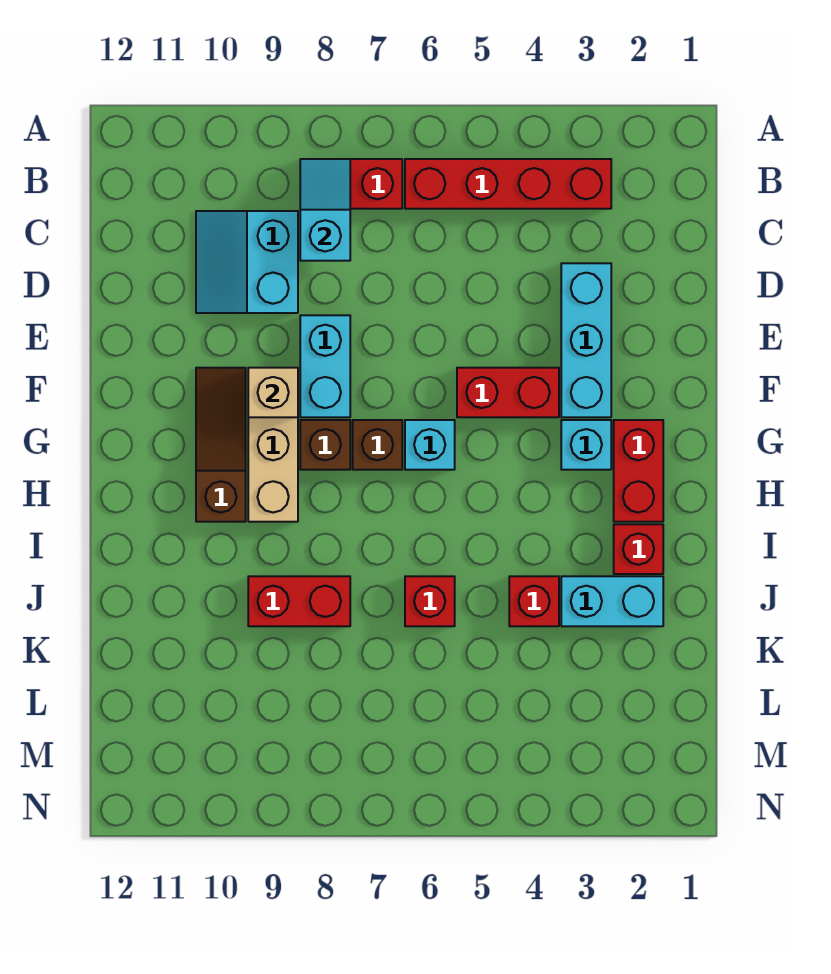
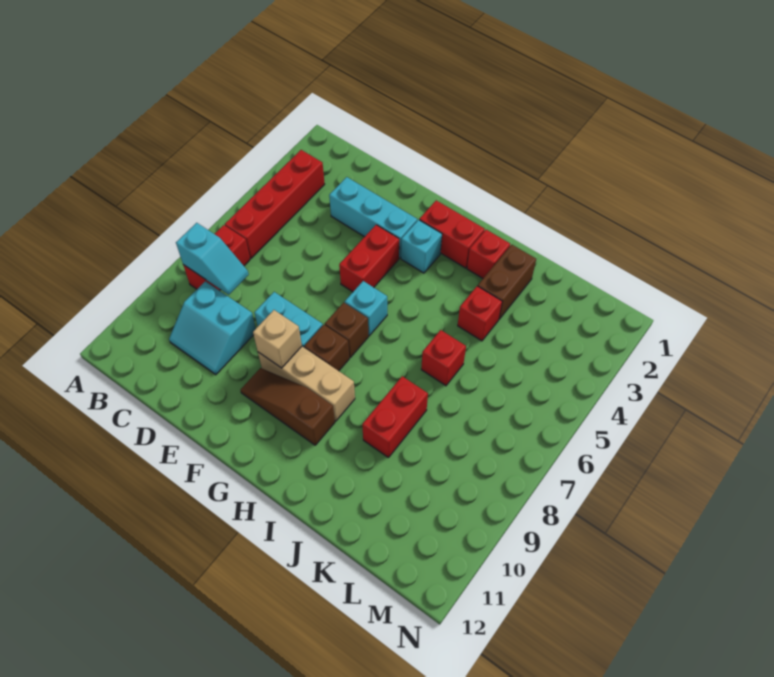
cyan slope B8:C8 level 2 top C -> cyan slope B8:C8 level 2 top B
cyan brick J2:J3 level 1 -> brown brick J2:J3 level 1

